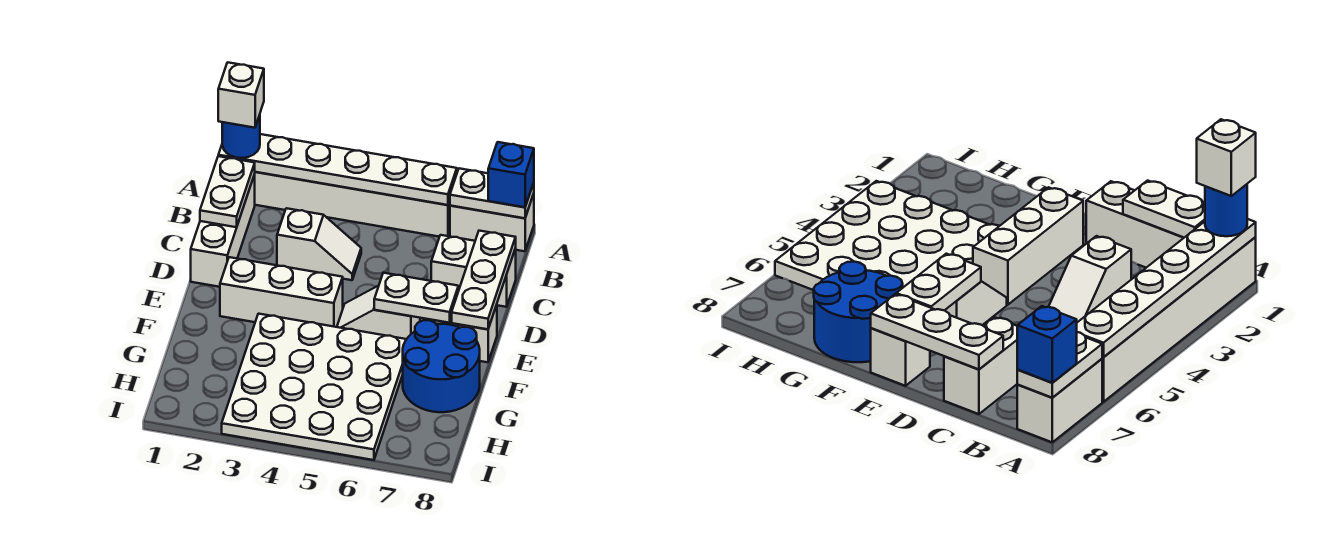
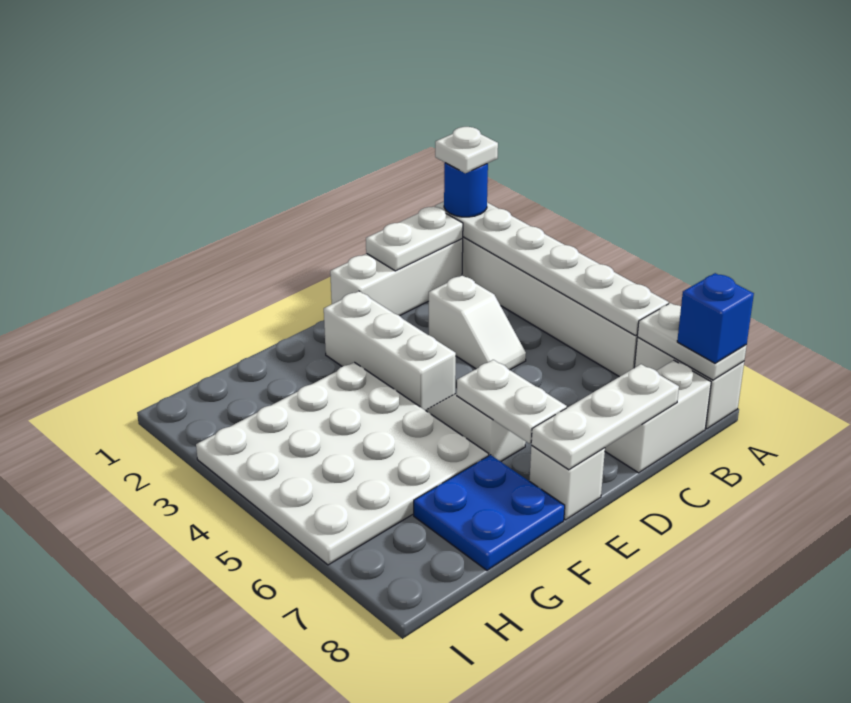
white brick A1 level 4 -> white plate A1 level 4
white brick C7:C8 level 1 -> white brick B8:C8 level 1
blue round brick F7:G8 level 1 -> blue plate F7:G8 level 1

